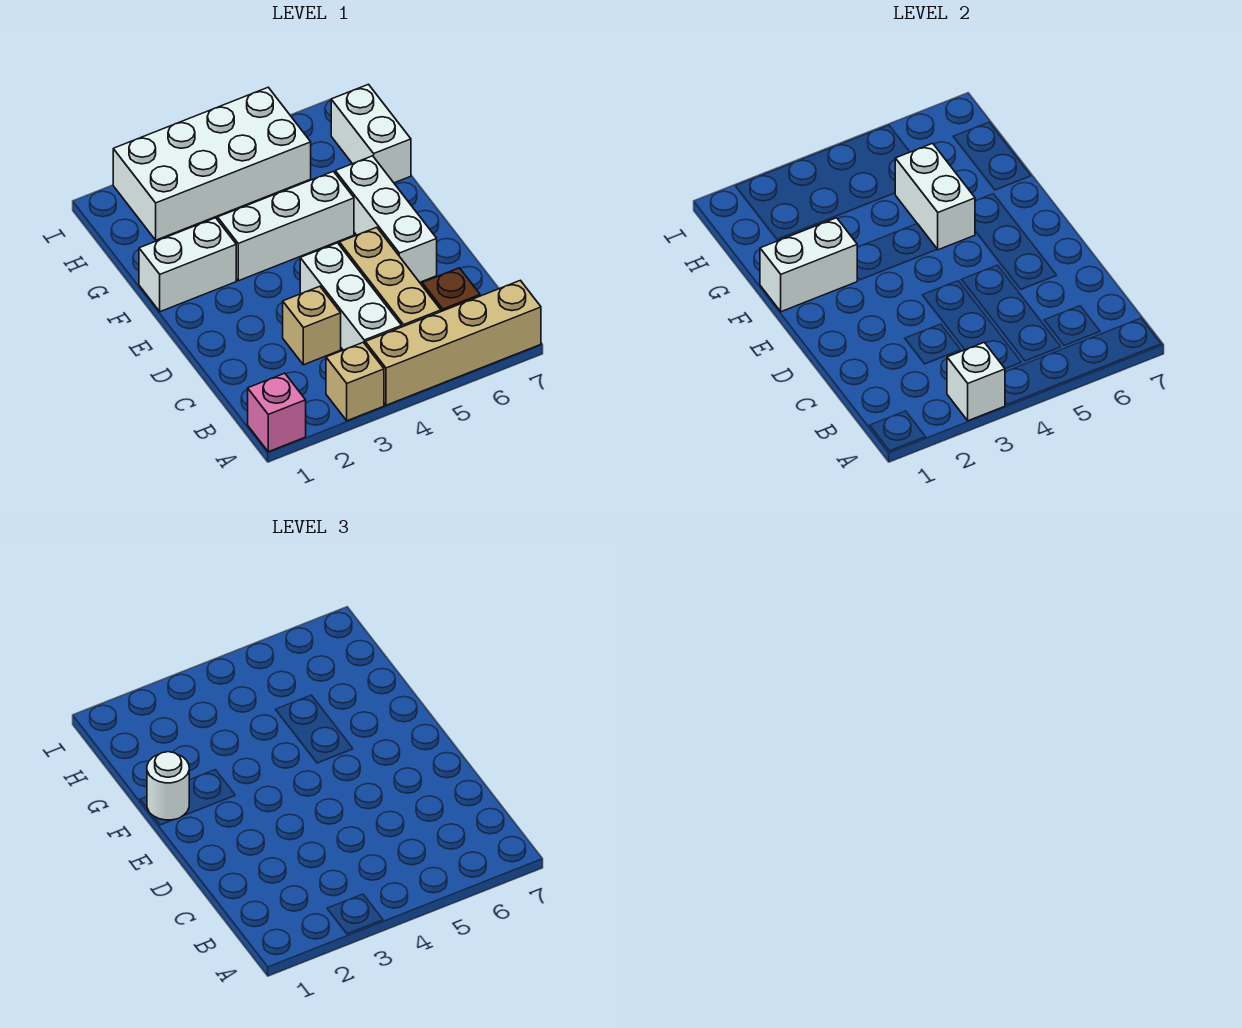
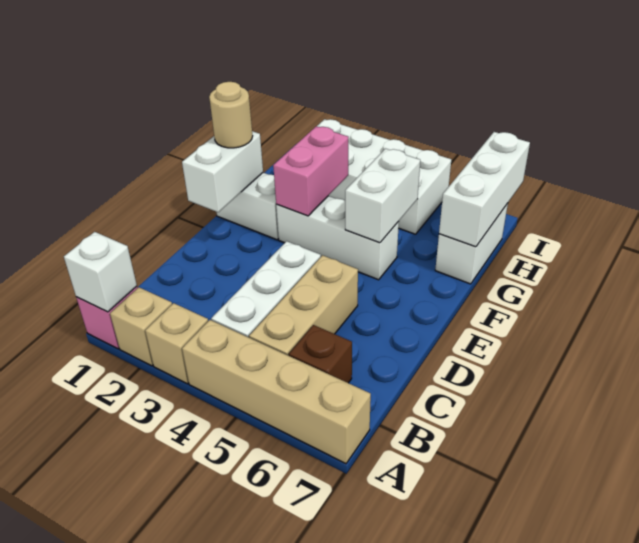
white brick A3 level 2 -> white brick A1 level 2
tan brick C3 level 1 -> tan brick A2 level 1
white brick D6:F6 level 1 -> white brick G7:I7 level 2
white brick F1:F2 level 2 -> white brick E1:F1 level 2
white round brick F1 level 3 -> tan round brick F1 level 3
none -> pink brick F3:G3 level 2

